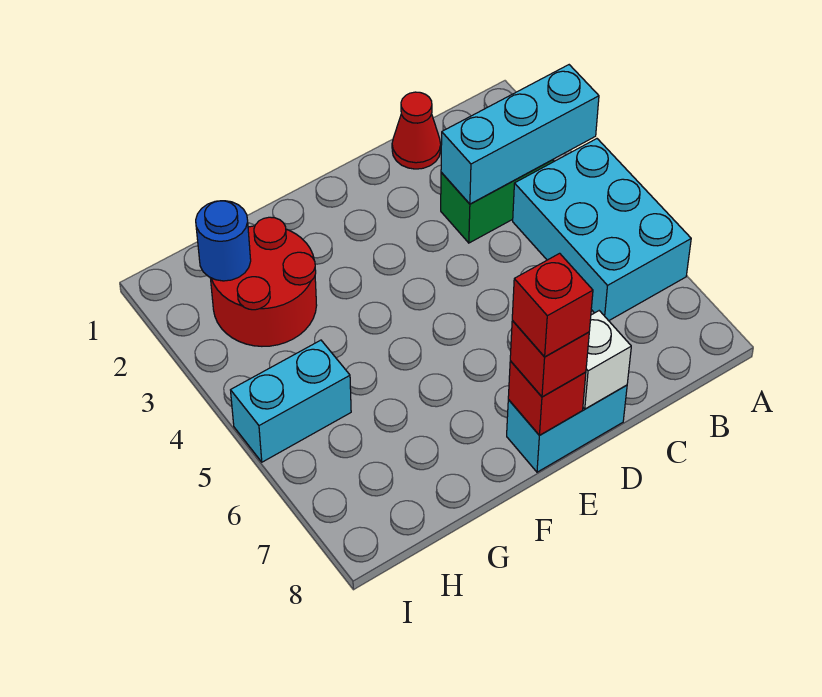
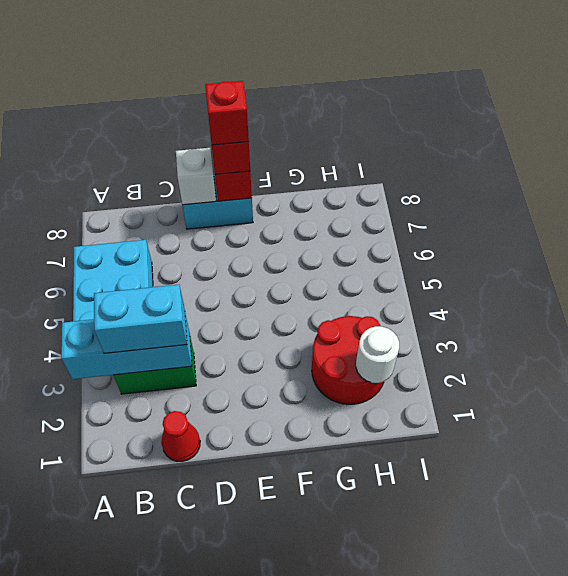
blue round brick H2 level 2 -> white round brick H2 level 2
cyan brick H5:I5 level 1 -> cyan brick B3:C3 level 3

